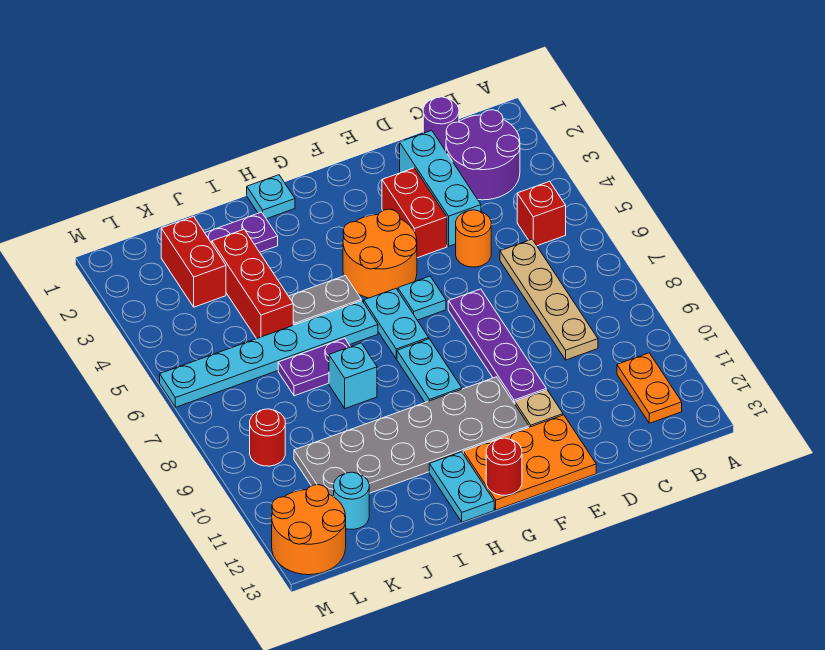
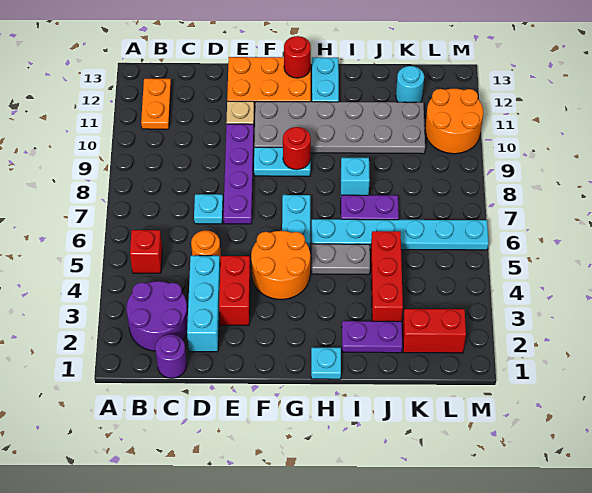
tan plate C6:C9 level 1 -> none
cyan plate F6 level 1 -> cyan plate D7 level 1
cyan plate G8:G9 level 1 -> cyan plate F9:G9 level 1
red brick K2:K3 level 1 -> red brick K2:L2 level 1
red round brick L9 level 1 -> red round brick G9 level 2
orange round brick L12:M13 level 1 -> orange round brick L10:M11 level 1

